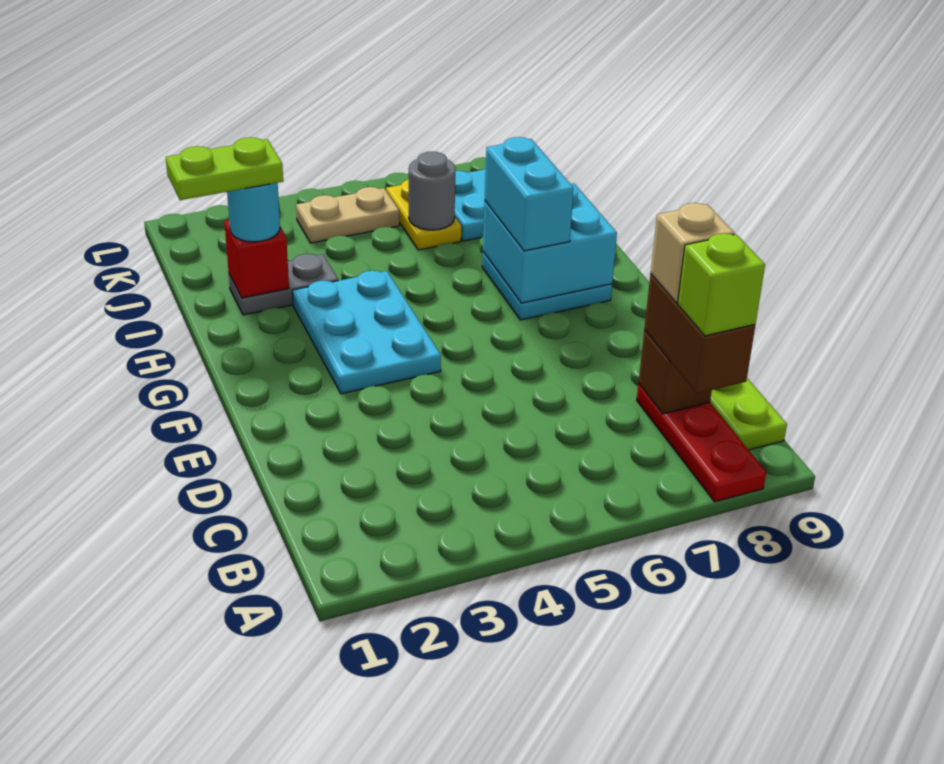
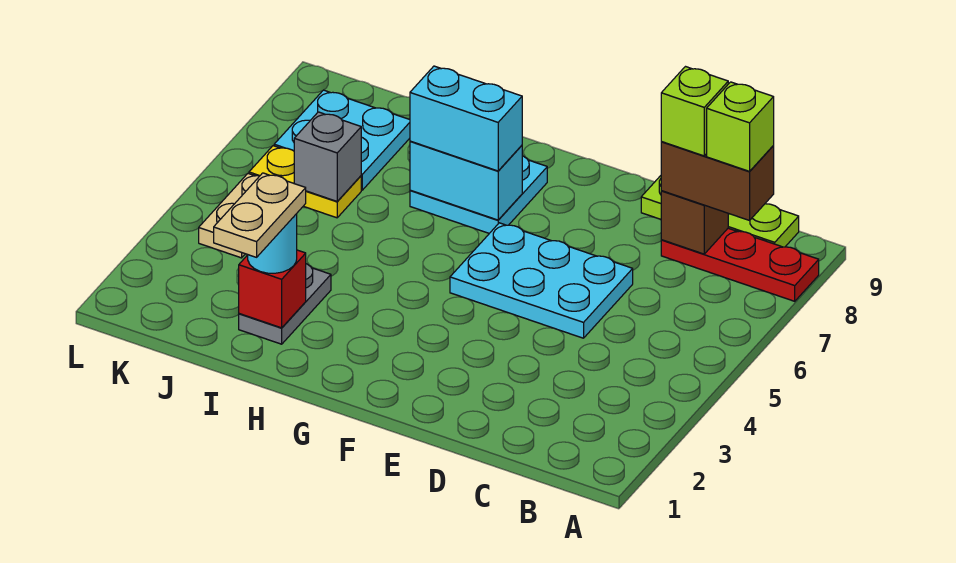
tan brick C8 level 4 -> lime brick C8 level 4
cyan plate F3:H4 level 1 -> cyan plate D5:F6 level 1
cyan brick G7:H8 level 2 -> cyan brick G7:H7 level 2
lime plate I1:I2 level 4 -> tan plate I1:I2 level 4
grey round brick J6 level 2 -> grey brick J6 level 2

